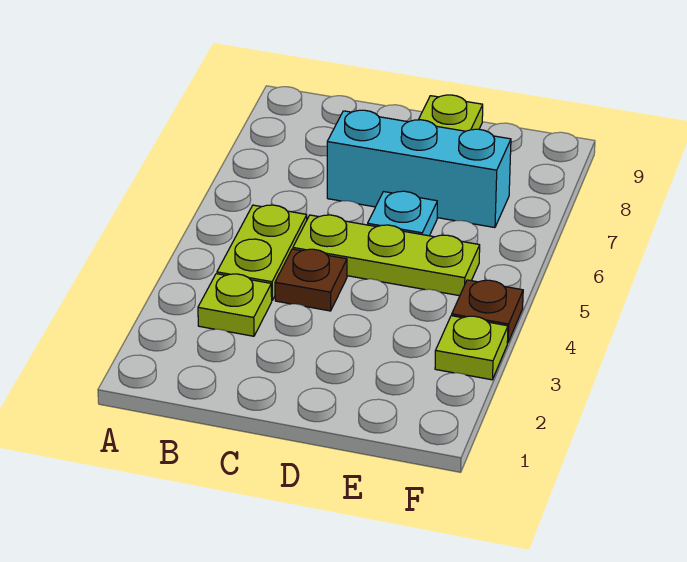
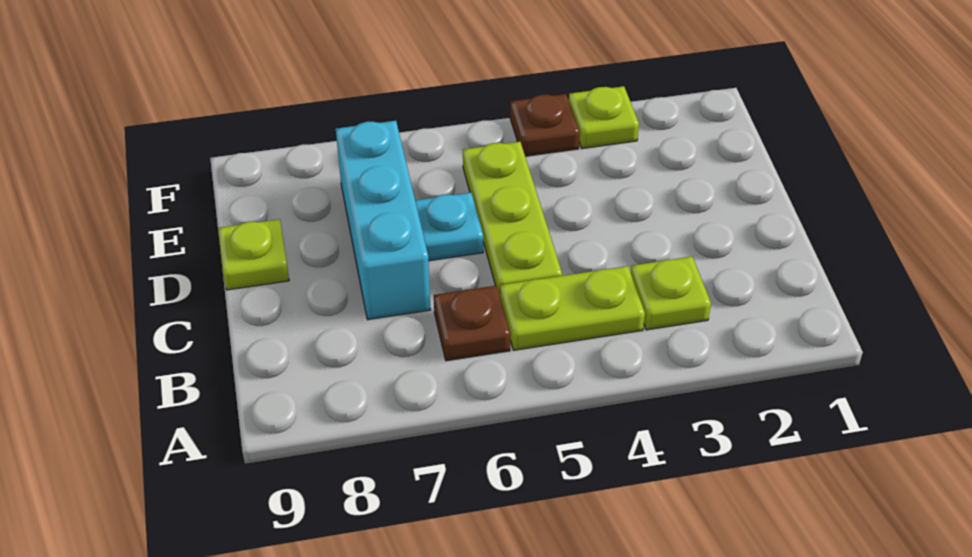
brown plate C4 level 1 -> brown plate B6 level 1

